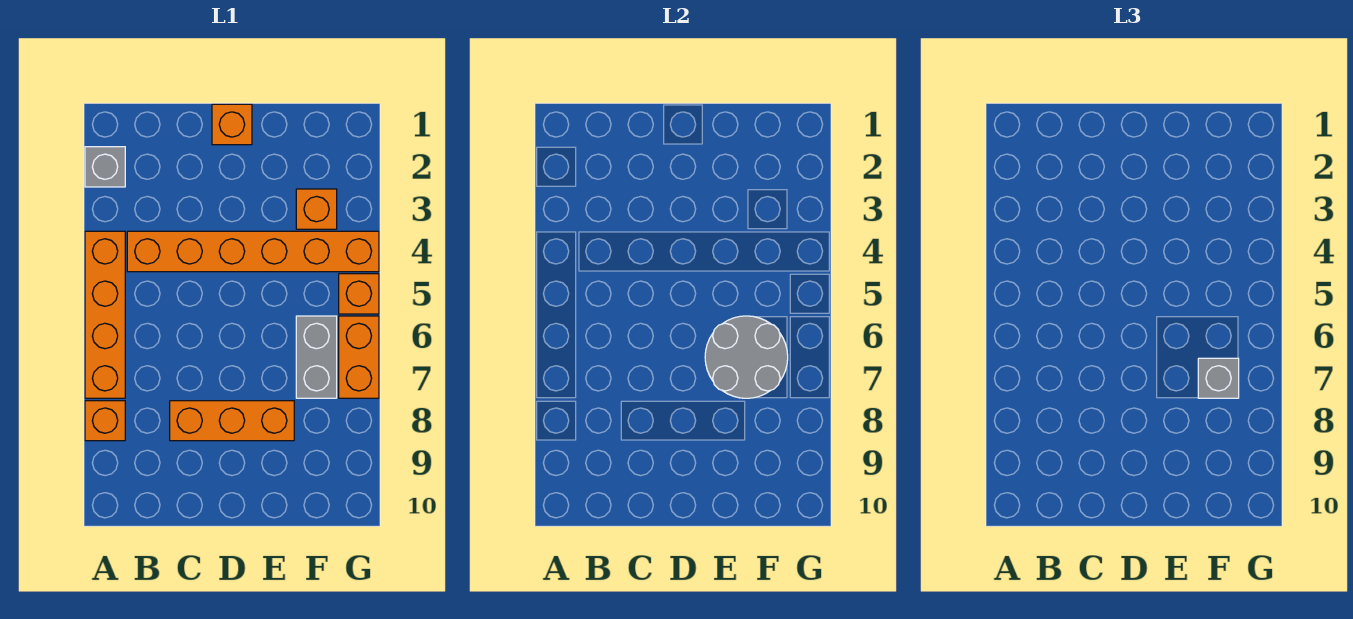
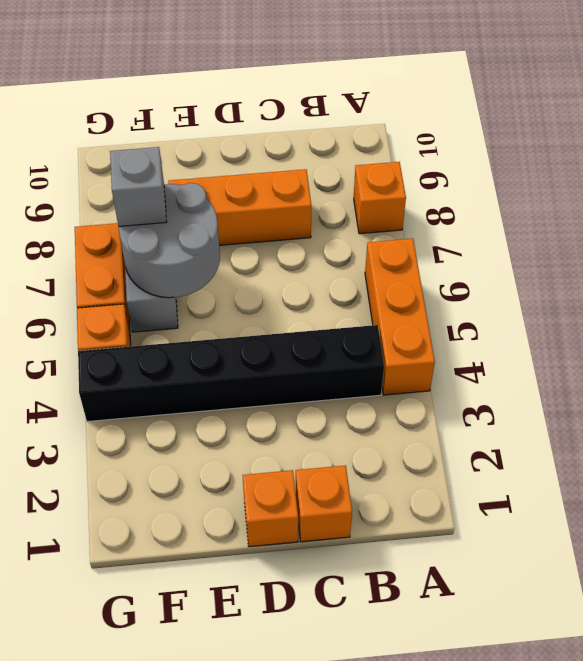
grey brick A2 level 1 -> none
orange brick A4:A7 level 1 -> orange brick A4:A6 level 1
orange brick B4:G4 level 1 -> black brick B4:G4 level 1
orange brick F3 level 1 -> orange brick C1 level 1

